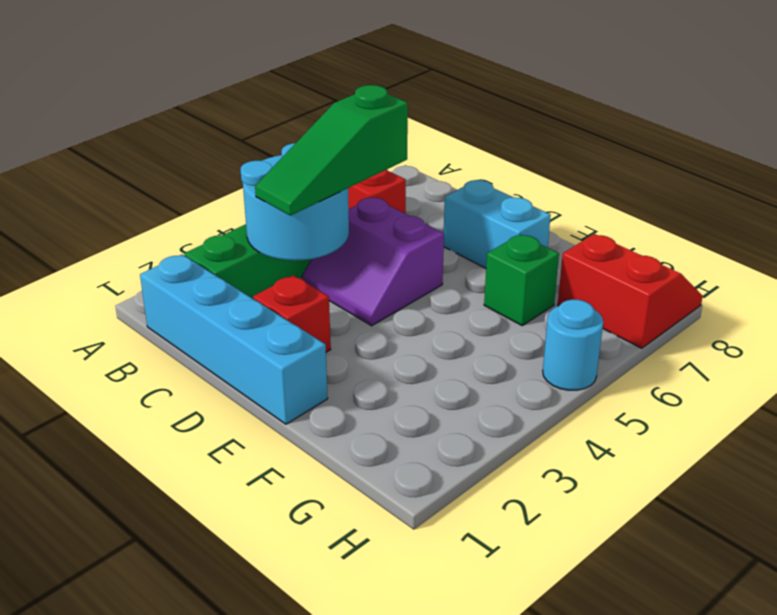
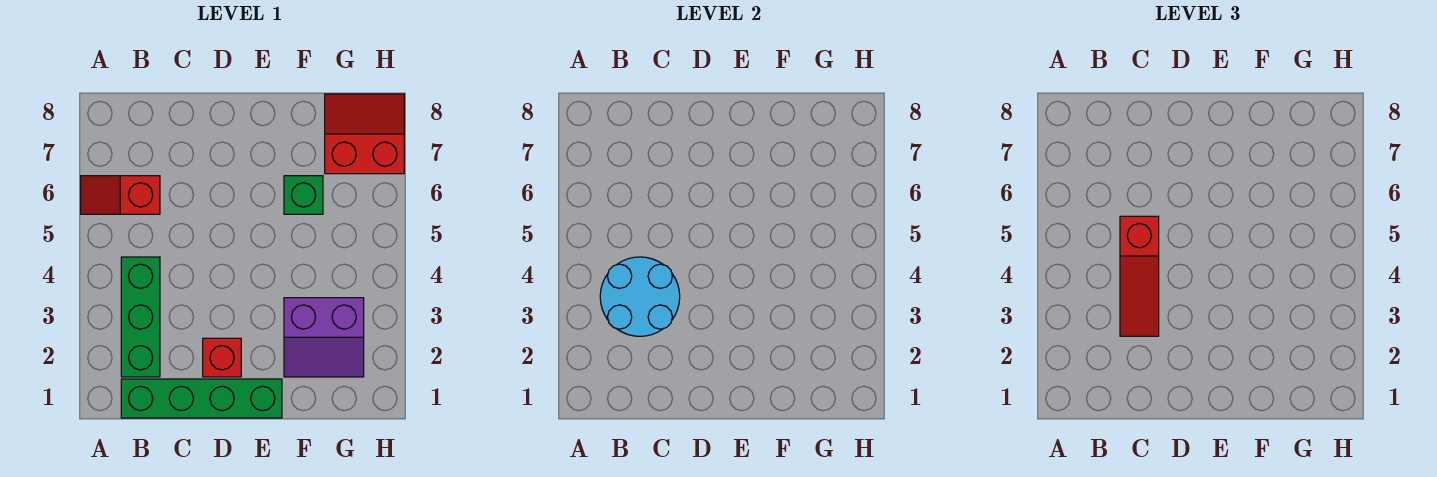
cyan brick B1:E1 level 1 -> green brick B1:E1 level 1
green slope C3:C5 level 3 top 5 -> red slope C3:C5 level 3 top 5
purple slope C4:D5 level 1 top 5 -> purple slope F2:G3 level 1 top 3
cyan brick D7:E7 level 1 -> none
cyan round brick H5 level 1 -> none

